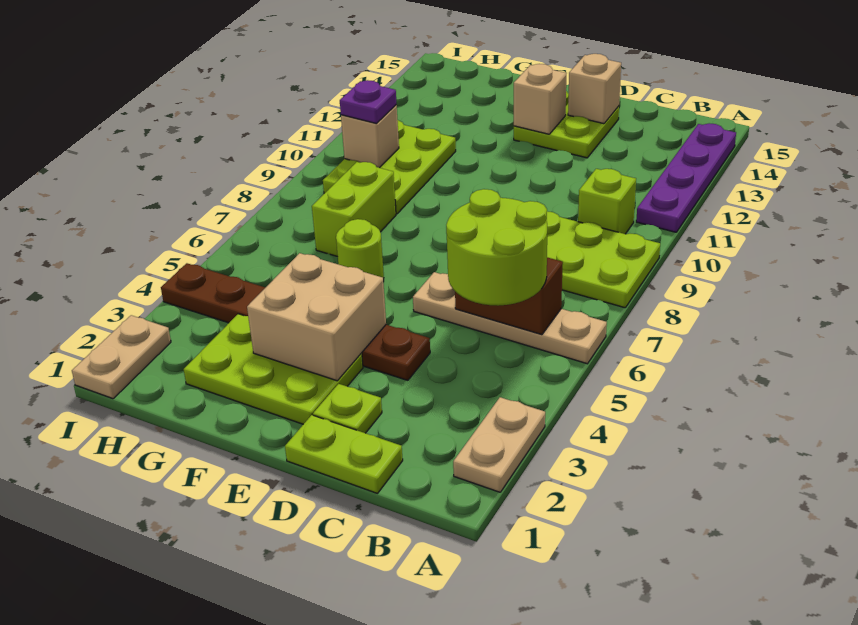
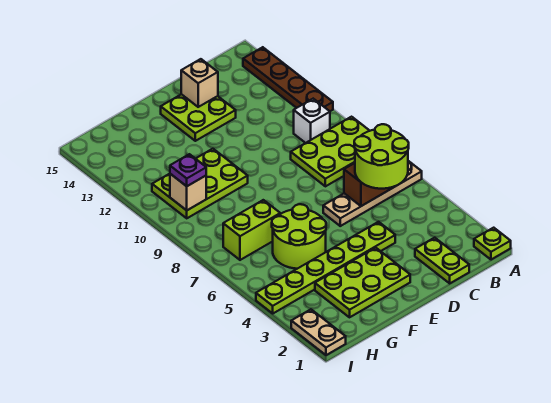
tan plate A2:A3 level 1 -> none
purple plate A11:A14 level 1 -> brown plate A11:A14 level 1
lime brick B10 level 1 -> white brick B10 level 1
lime plate C1:D1 level 1 -> lime plate C1:C2 level 1
lime plate D2 level 1 -> lime plate A1 level 1
brown plate D4:I4 level 1 -> lime plate D4:I4 level 1
tan brick E3:F4 level 2 -> none
tan brick E13 level 2 -> none
lime round brick F6 level 1 -> lime round brick F5:G6 level 1
lime brick G7:G8 level 1 -> lime brick G7:H7 level 1
lime plate G9:H11 level 1 -> lime plate F10:H11 level 1

